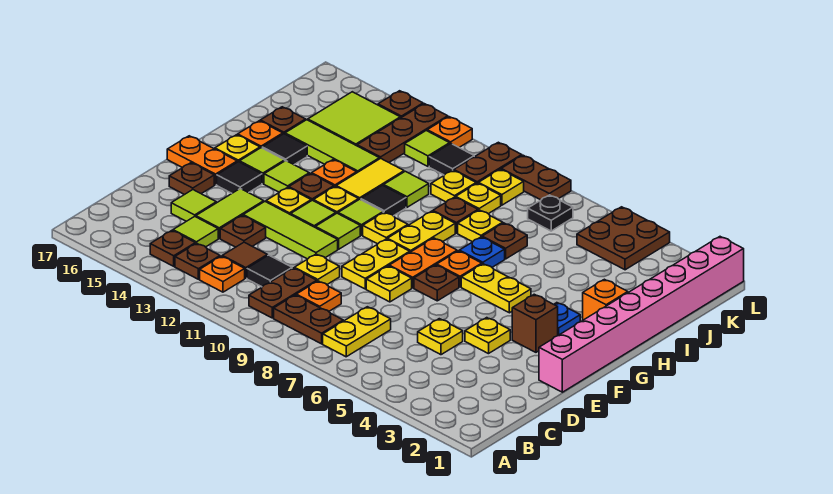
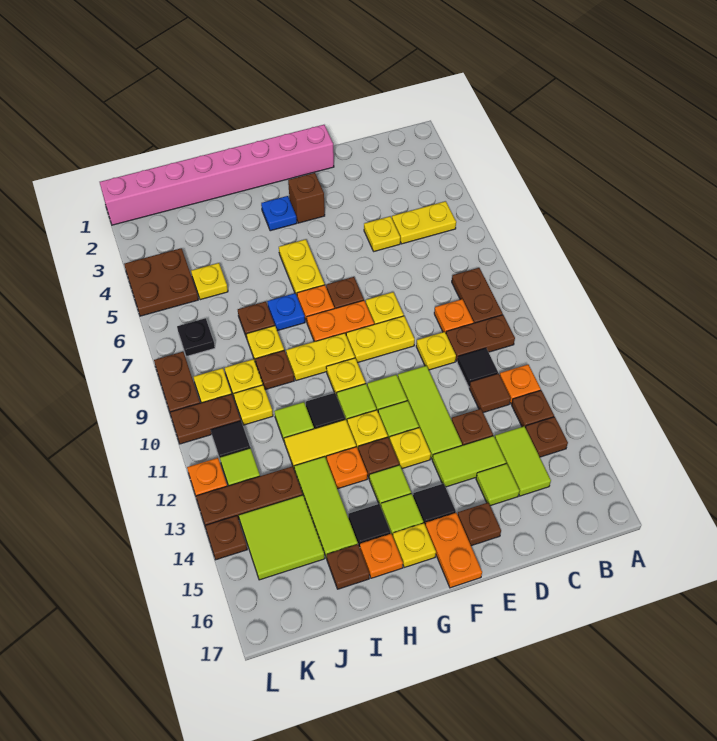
yellow plate B7:C7 level 1 -> yellow plate B5:C5 level 1
lime tile C14 level 1 -> lime tile C14:C15 level 1
yellow plate E4 level 1 -> yellow plate J5 level 1
orange brick H2 level 1 -> none

